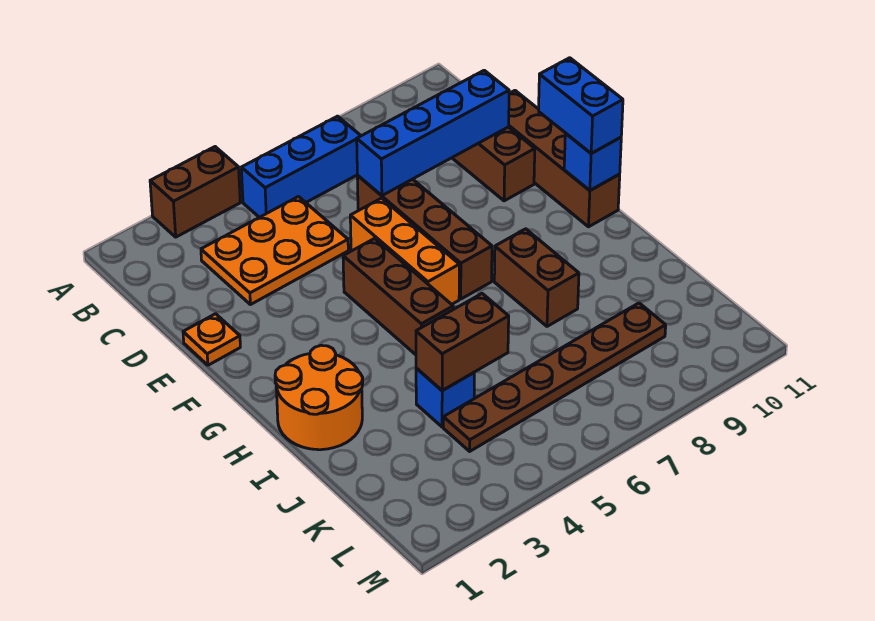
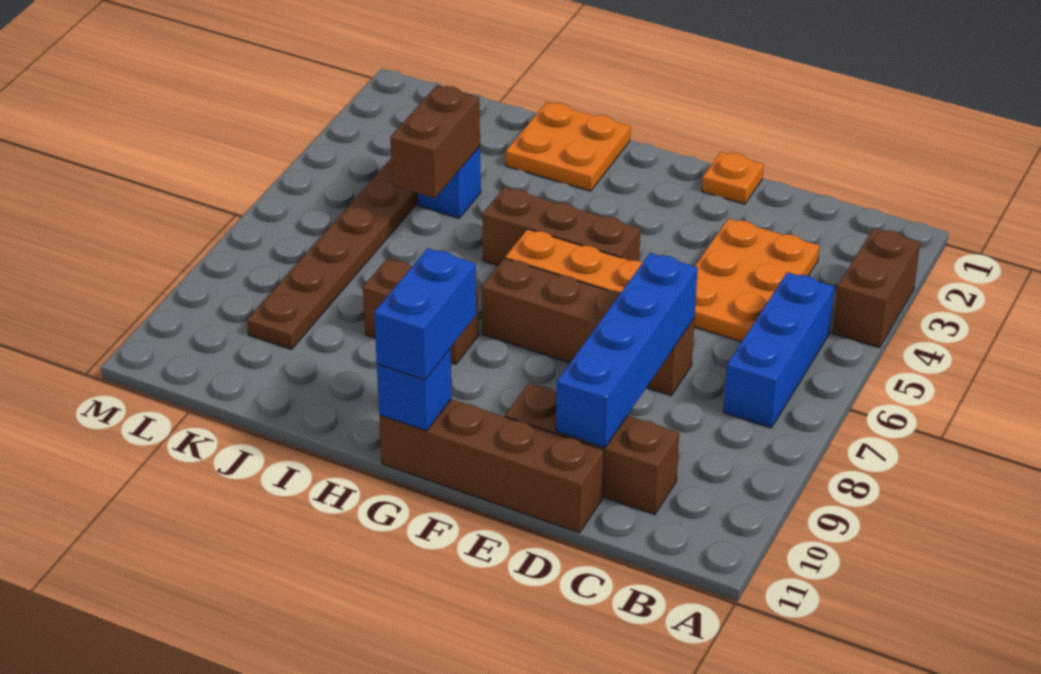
blue brick F11:G11 level 3 -> blue brick G10:G11 level 3
orange round brick H1:I2 level 1 -> orange plate H1:I2 level 1

